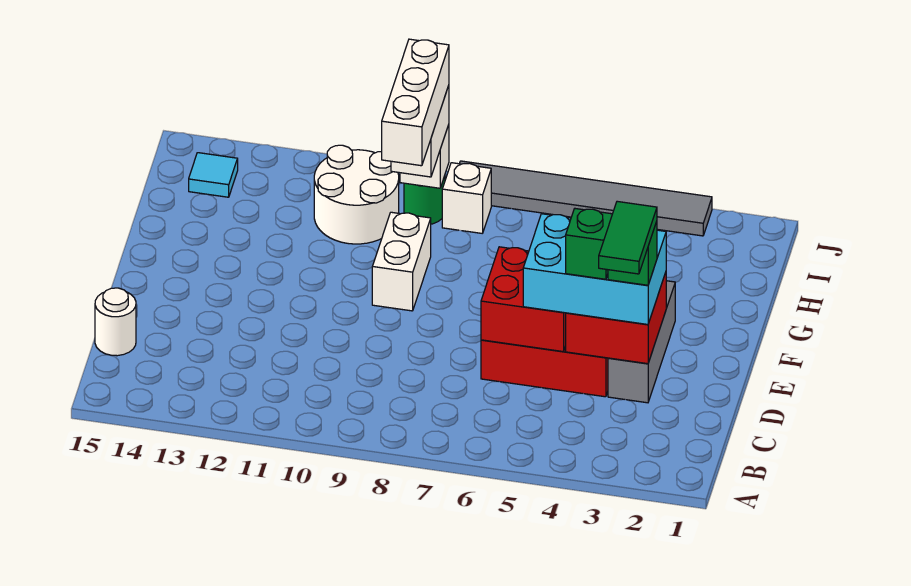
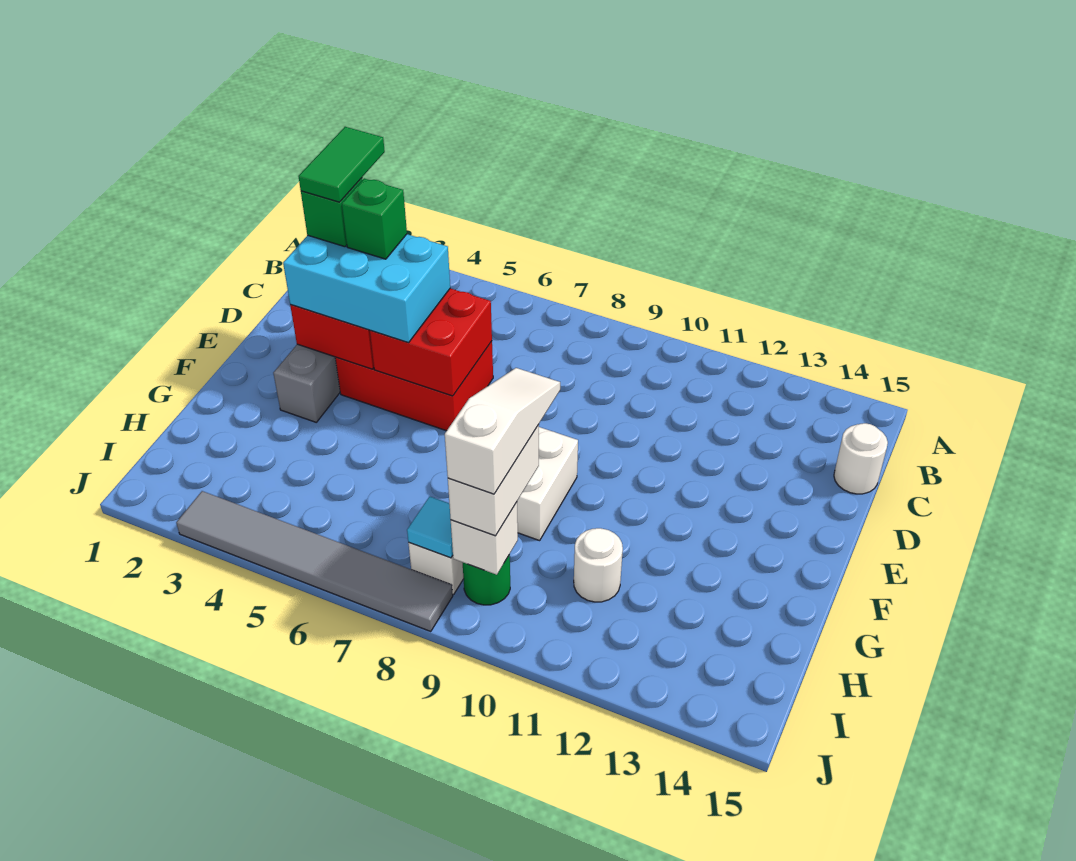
white brick G9:I9 level 4 -> white slope G9:I9 level 4 top I
white round brick H10:I11 level 1 -> white round brick H11 level 1
cyan tile I14 level 1 -> cyan tile I8 level 2

